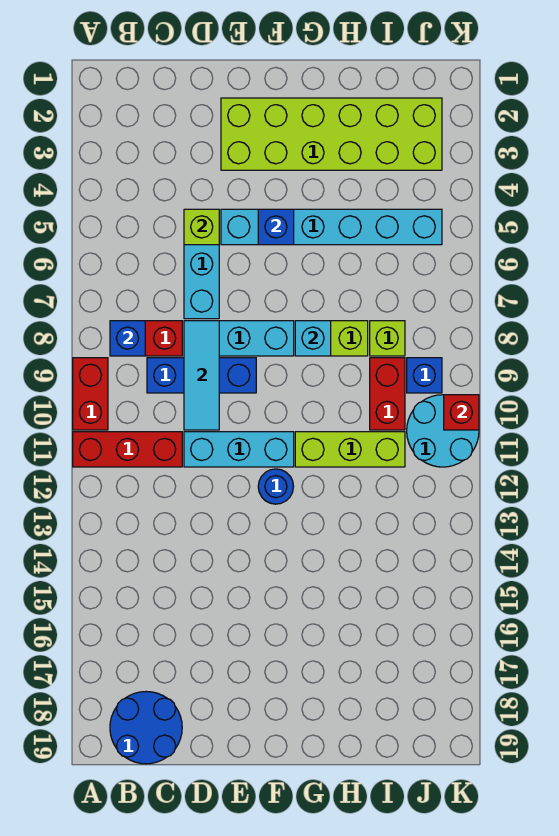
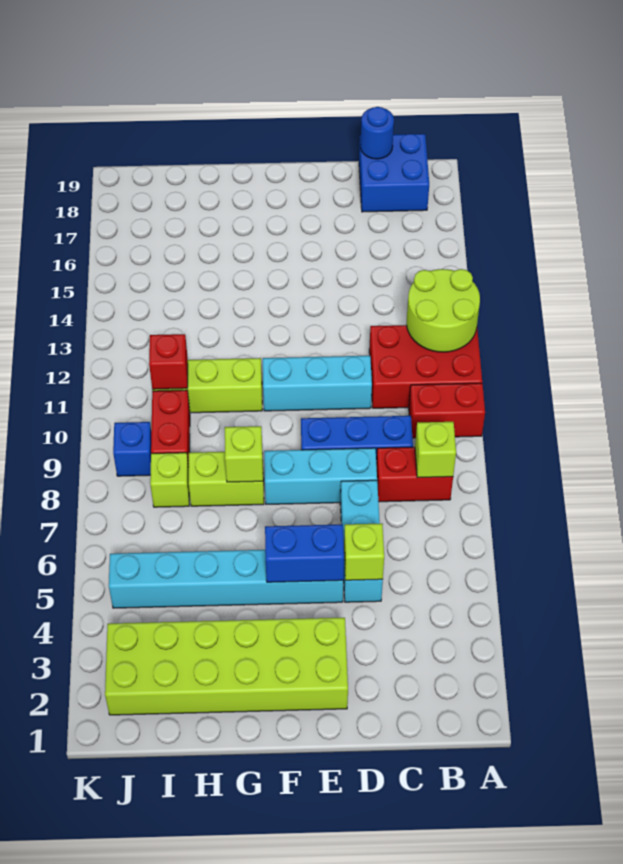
red brick A9:A10 level 1 -> red brick A10:B10 level 1
red brick A11:C11 level 1 -> red brick A11:C12 level 1
none -> lime round brick A12:B13 level 2
blue brick B8 level 2 -> lime brick B8 level 2
blue round brick B18:C19 level 1 -> blue brick B18:C19 level 1
cyan tile D8:D10 level 2 -> none
blue brick F5 level 2 -> blue brick E5:F5 level 2
blue round brick F12 level 1 -> blue round brick C19 level 2
cyan brick G8 level 2 -> lime brick G8 level 2
cyan round brick J10:K11 level 1 -> none
red brick K10 level 2 -> red brick I11 level 2

